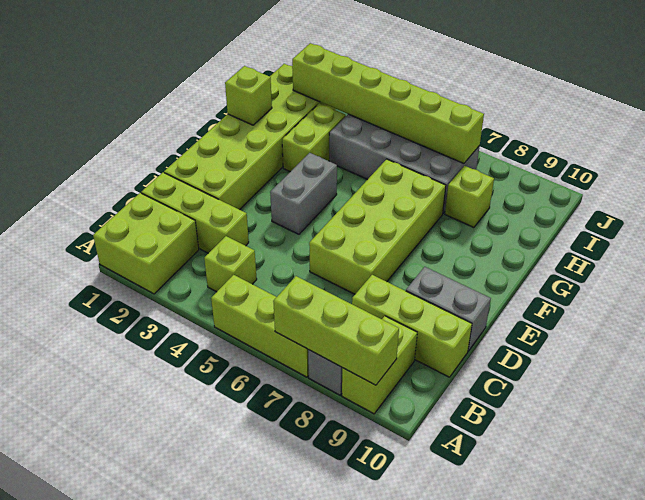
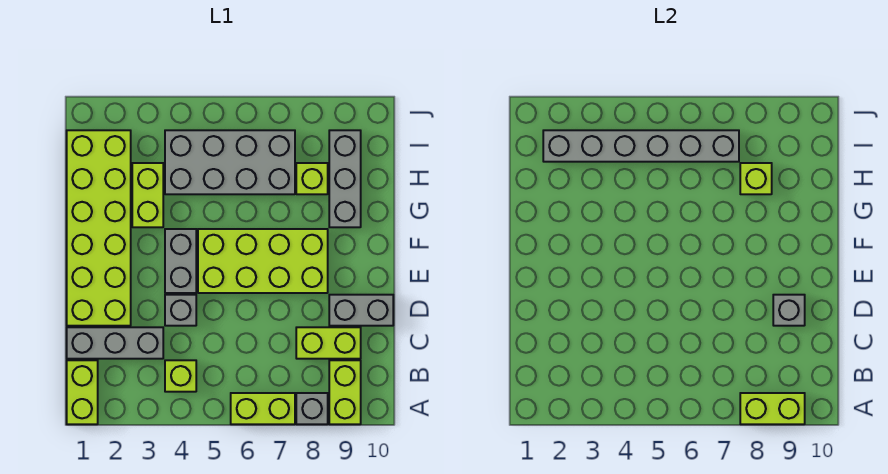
lime brick A1:B2 level 1 -> lime brick A1:B1 level 1
lime brick A5:A7 level 1 -> lime brick A6:A7 level 1
lime brick A7:A9 level 2 -> lime brick A8:A9 level 2
lime brick C1:C3 level 1 -> grey brick C1:C3 level 1
lime brick C8:C10 level 1 -> lime brick C8:C9 level 1
none -> grey brick D4 level 1
lime brick D6:G7 level 1 -> lime brick E5:F8 level 1
none -> grey brick D9 level 2
lime brick G1 level 2 -> lime brick H8 level 2
none -> grey brick G9:I9 level 1
lime brick I2:I7 level 2 -> grey brick I2:I7 level 2

